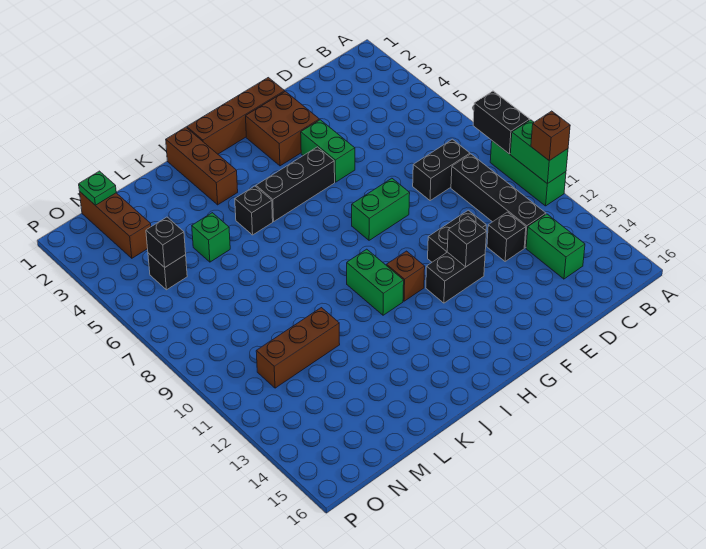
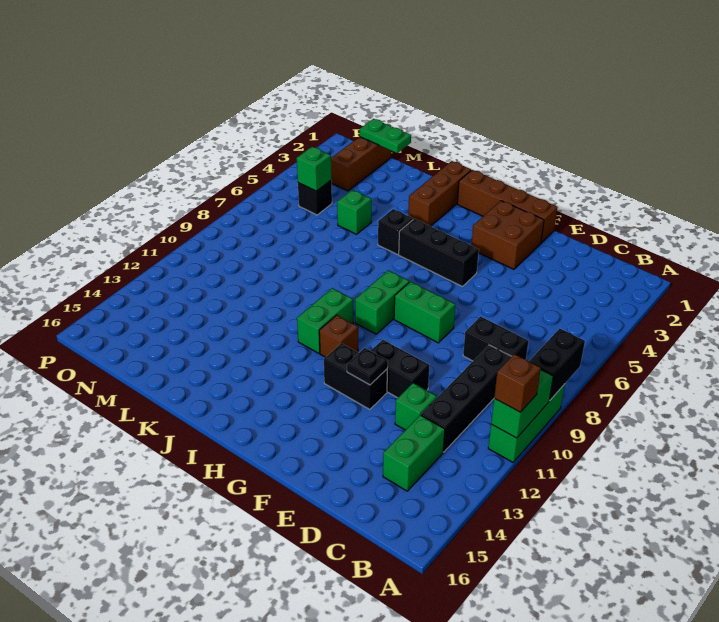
black brick D12 level 1 -> green brick D12 level 1
green brick F4:F5 level 1 -> green brick H8:H9 level 1
black brick F12 level 2 -> black plate F12 level 2
brown brick L11:N11 level 1 -> none
green plate N1 level 2 -> green plate M1:N1 level 2
black brick N5 level 2 -> green brick N5 level 2

